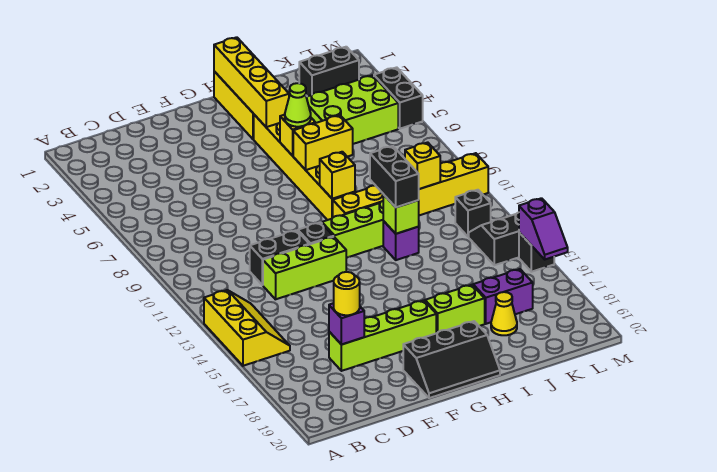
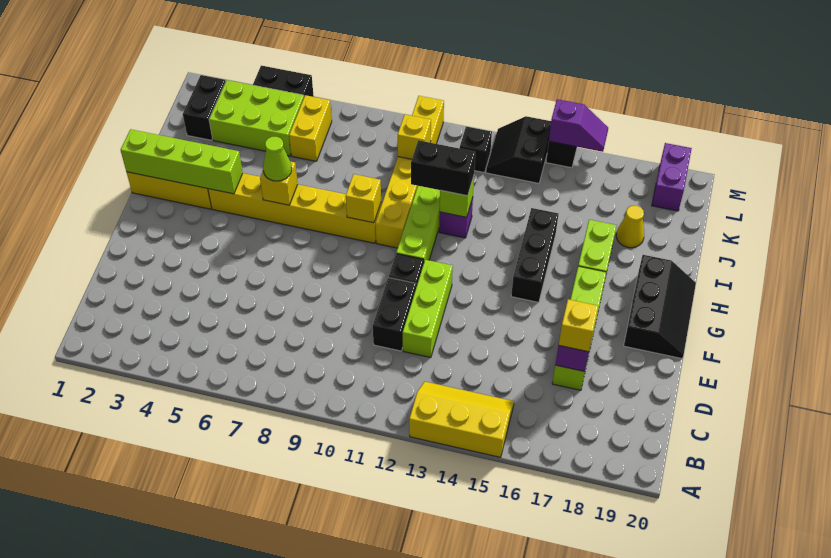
yellow round brick D17 level 3 -> yellow brick D17 level 3
none -> black brick G15:I15 level 1
yellow brick H1:H4 level 2 -> lime brick H1:H4 level 2
yellow brick H7:I7 level 2 -> yellow brick K6:L6 level 1
lime brick J4:L5 level 1 -> lime brick K3:L5 level 1
purple brick J17:K17 level 1 -> purple brick L19:M19 level 1

